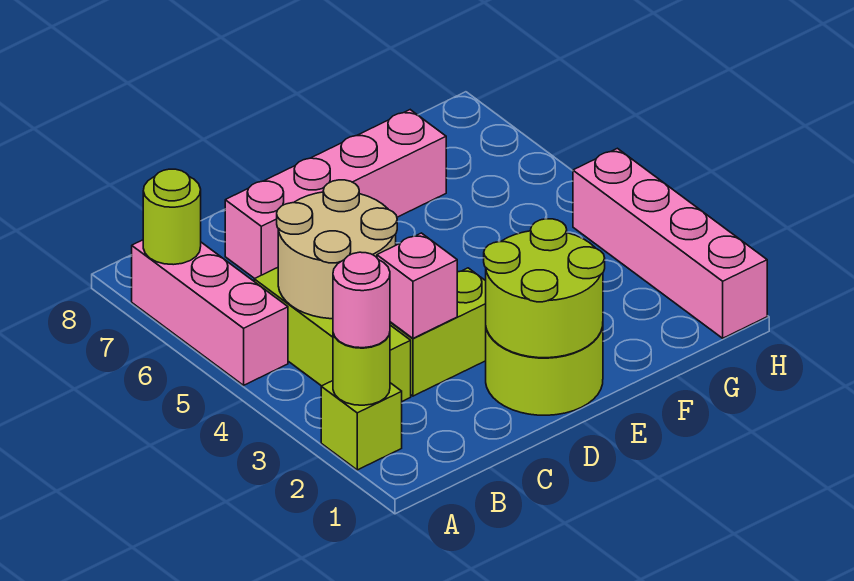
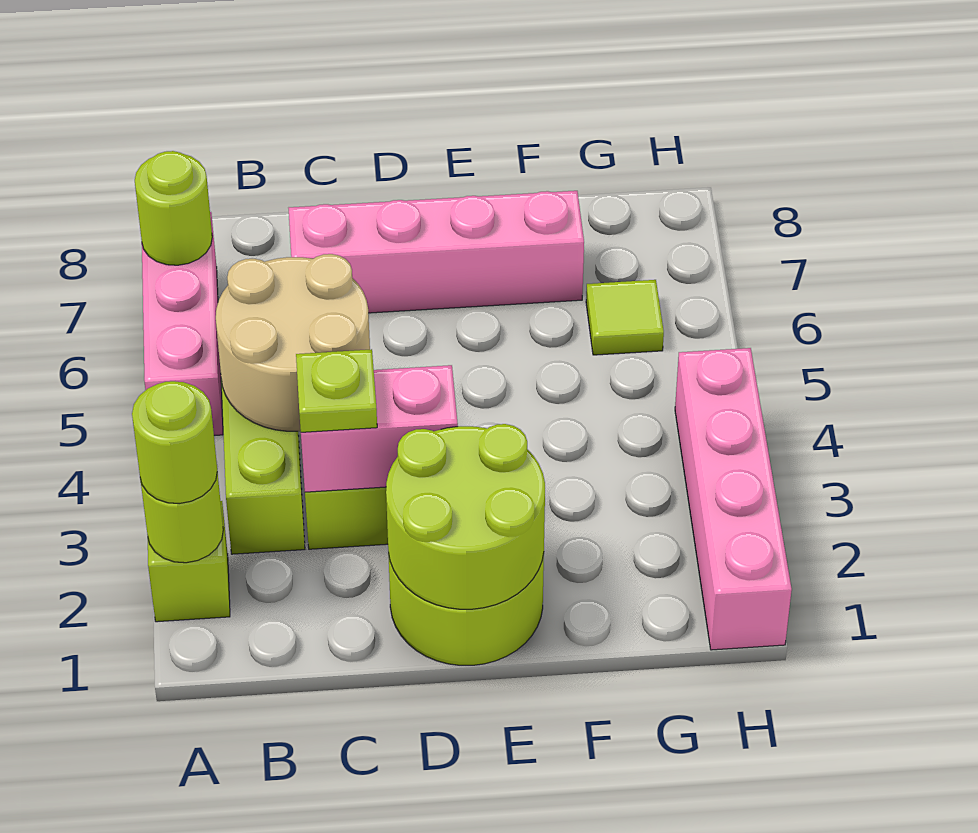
pink round brick A2 level 3 -> lime round brick A2 level 3
pink brick C3 level 2 -> pink brick C3:D3 level 2
none -> lime plate C3 level 3
none -> lime tile G6 level 1

